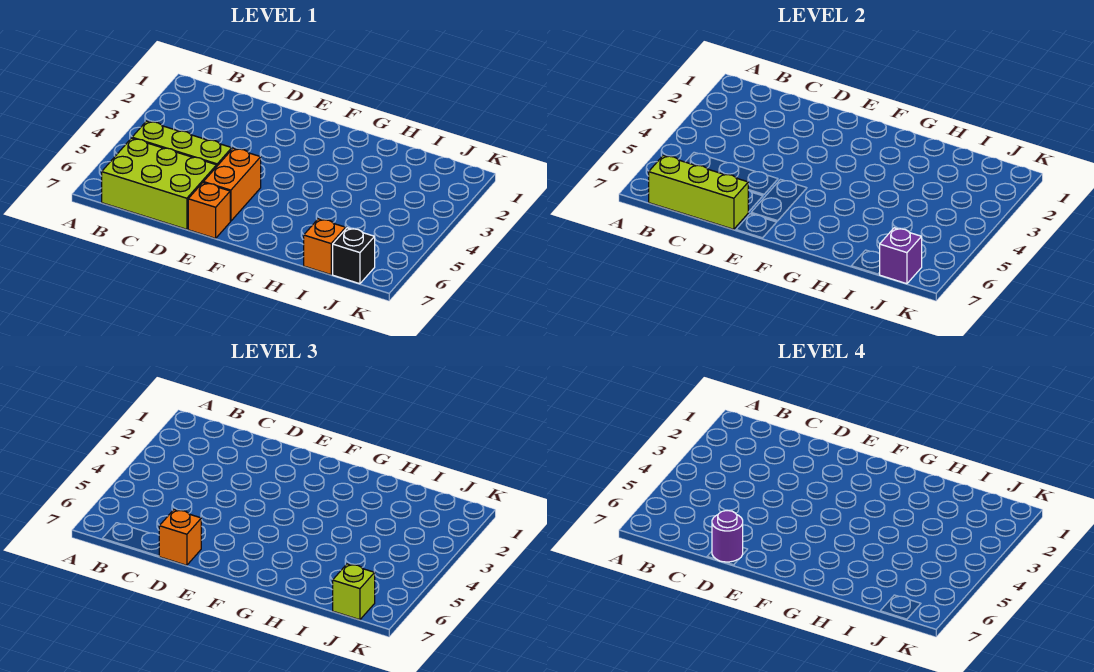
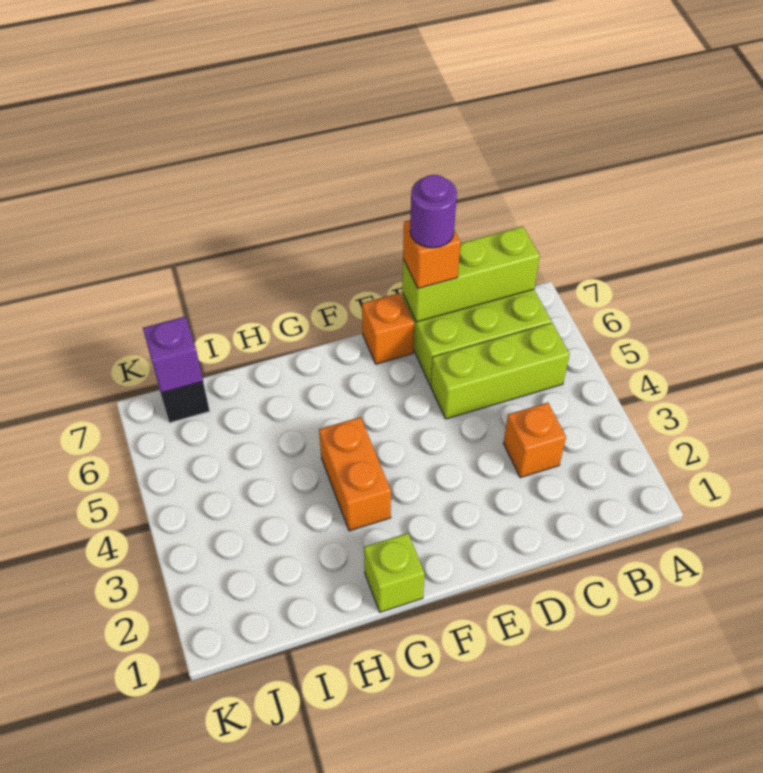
orange brick E5:E6 level 1 -> orange brick G3:G4 level 1
orange brick I7 level 1 -> orange brick C3 level 1
lime brick J7 level 3 -> lime brick G1 level 1

